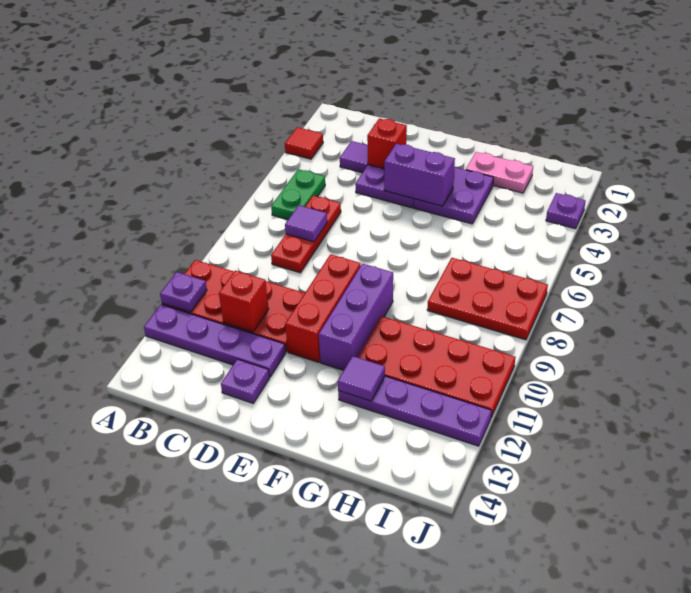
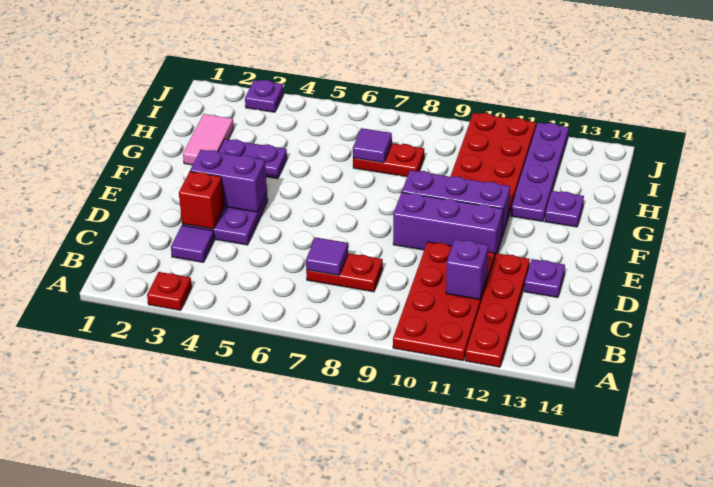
red tile A3 level 1 -> red plate A3 level 1
purple plate A11 level 2 -> purple plate G13 level 1
purple plate A12:D12 level 1 -> red plate A12:D12 level 1
green plate B5:B6 level 1 -> none
red plate C6:C8 level 1 -> red plate C7:C8 level 1
red brick C11 level 2 -> purple brick C11 level 2
purple brick E4:F4 level 2 -> purple brick E3:E4 level 2
red brick E9:E11 level 1 -> purple brick E9:E11 level 1
purple plate F3:G4 level 1 -> purple plate G3:G4 level 1
pink plate G2:H2 level 1 -> pink tile G2:H2 level 1
purple tile G12 level 2 -> purple tile H7 level 2
red plate H7:J8 level 1 -> red plate H7:H8 level 1

